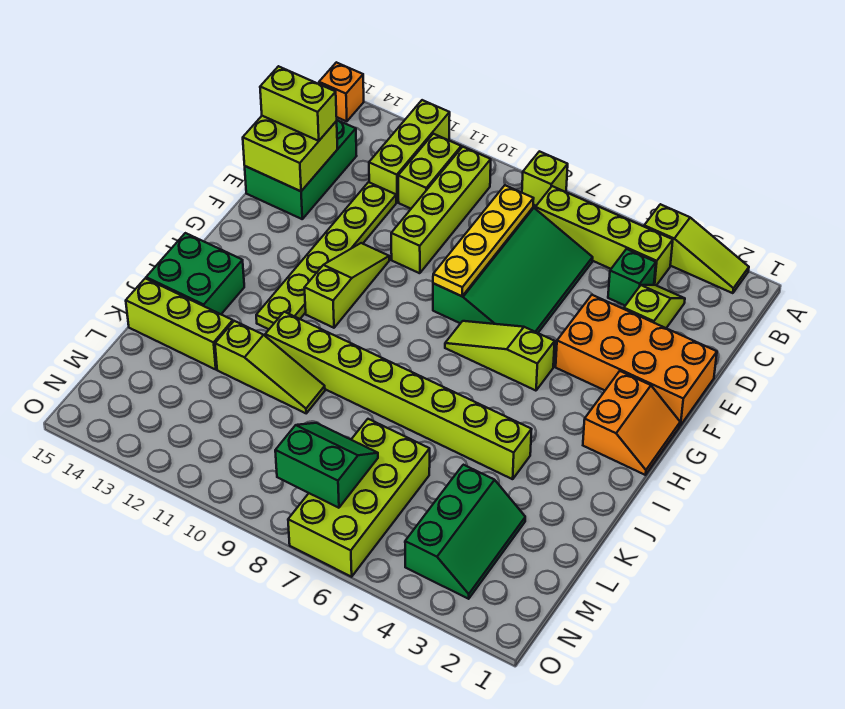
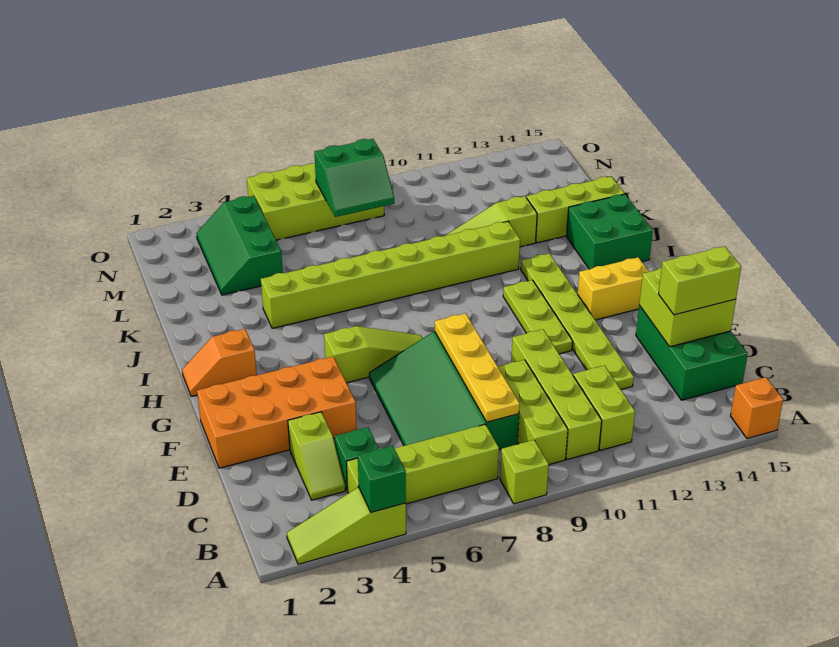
none -> green brick A4 level 2
lime brick A12:C12 level 1 -> lime brick B9:D9 level 1
lime slope F11:H11 level 1 top H -> lime plate F11:H11 level 1
orange slope G1:H2 level 1 top 2 -> orange slope H1:H2 level 1 top 2
none -> yellow brick G13:G14 level 1
lime brick L6:O7 level 1 -> lime brick N5:O8 level 1

